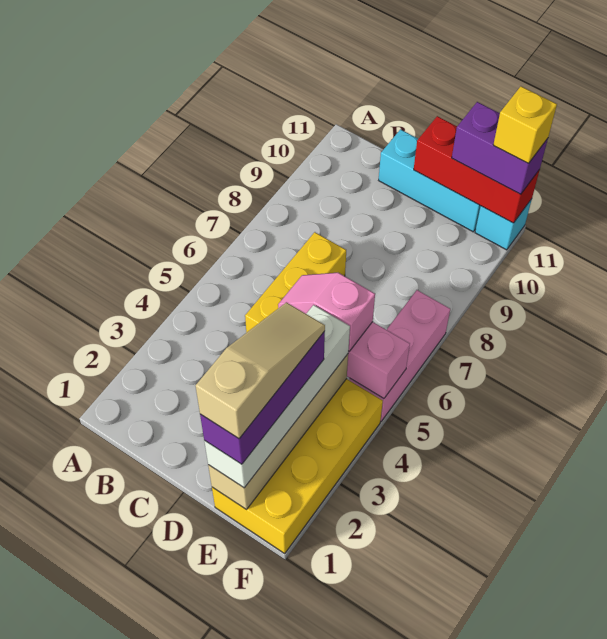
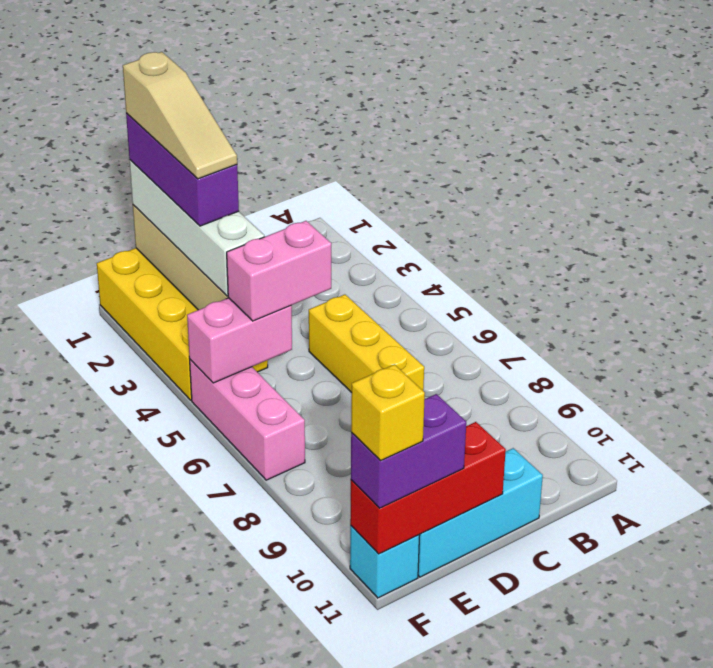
pink slope D5:E5 level 3 top E -> pink brick D5:E5 level 3

